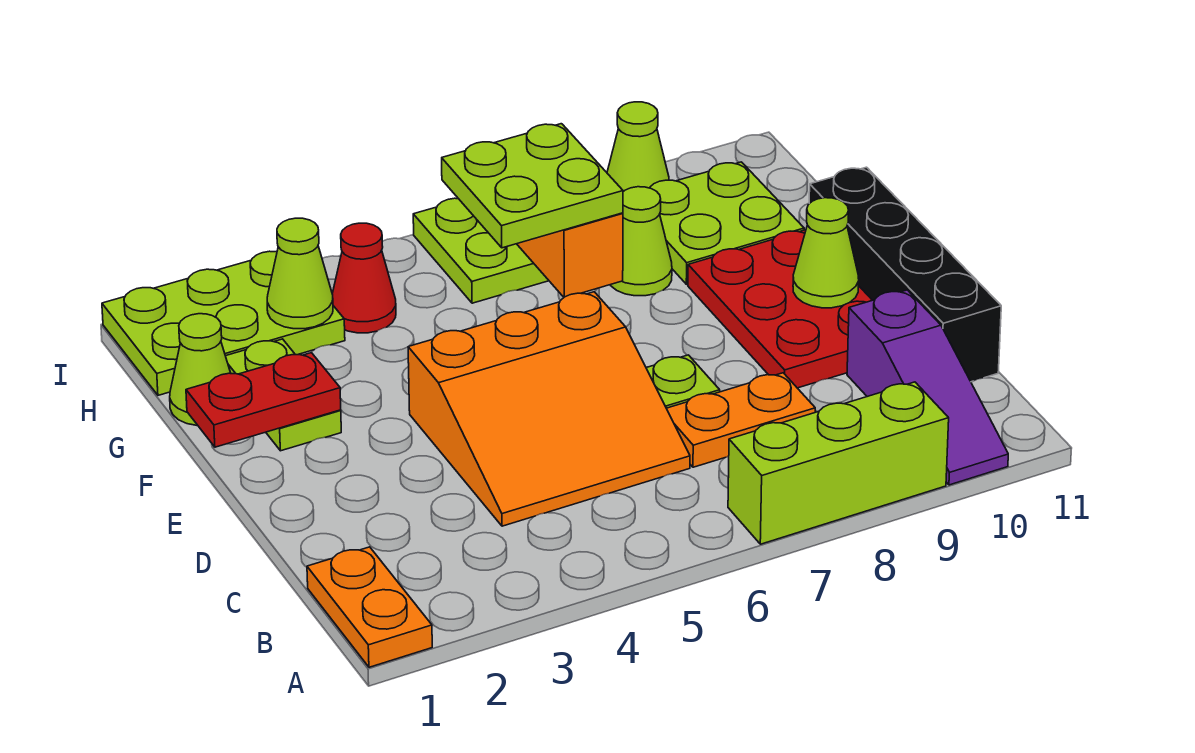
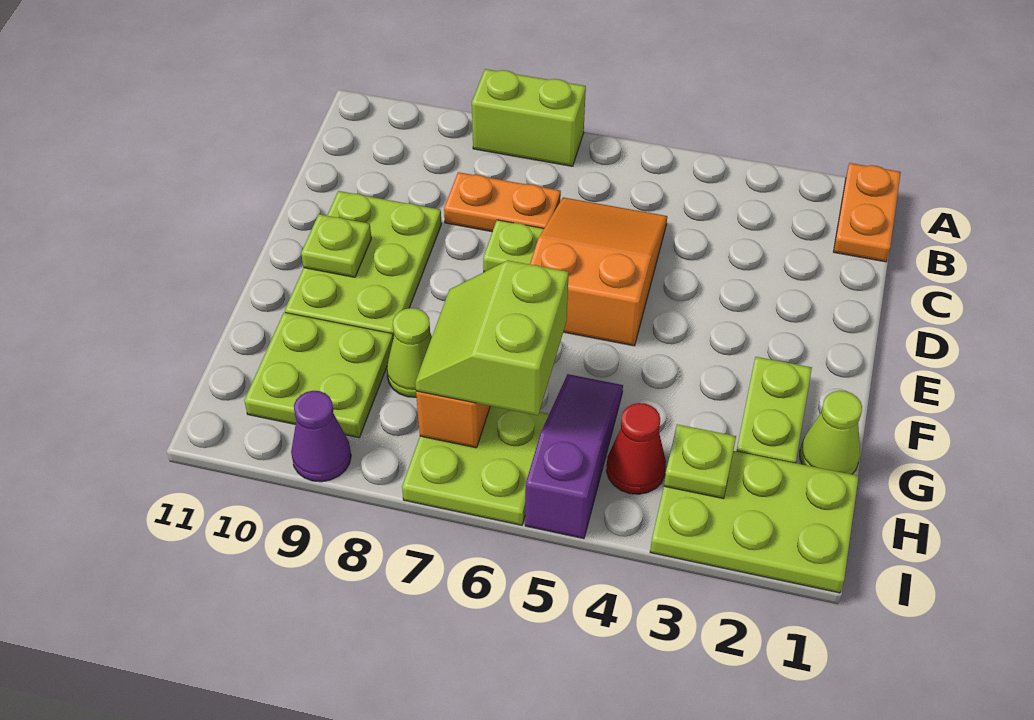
lime brick A7:A9 level 1 -> lime brick A7:A8 level 1
purple slope A10:C10 level 1 top C -> purple slope G5:I5 level 1 top I
orange slope C4:E6 level 1 top E -> orange slope C5:E6 level 1 top E
black brick C11:F11 level 1 -> none
red plate D9:F10 level 1 -> lime plate D9:F10 level 1
lime cone E10 level 2 -> lime plate E10 level 2
red plate F1:F2 level 2 -> none
lime plate G6:H7 level 3 -> lime slope G6:H7 level 3 top 6
lime cone H3 level 2 -> lime plate H3 level 2
lime cone I9 level 1 -> purple cone I9 level 1

